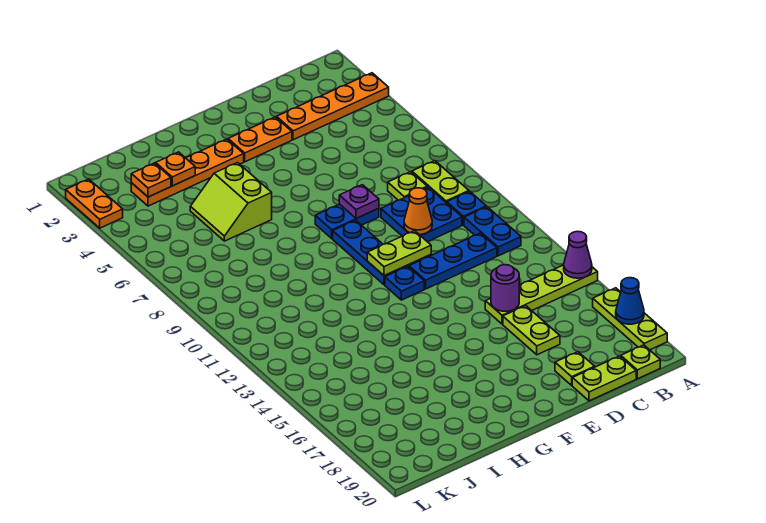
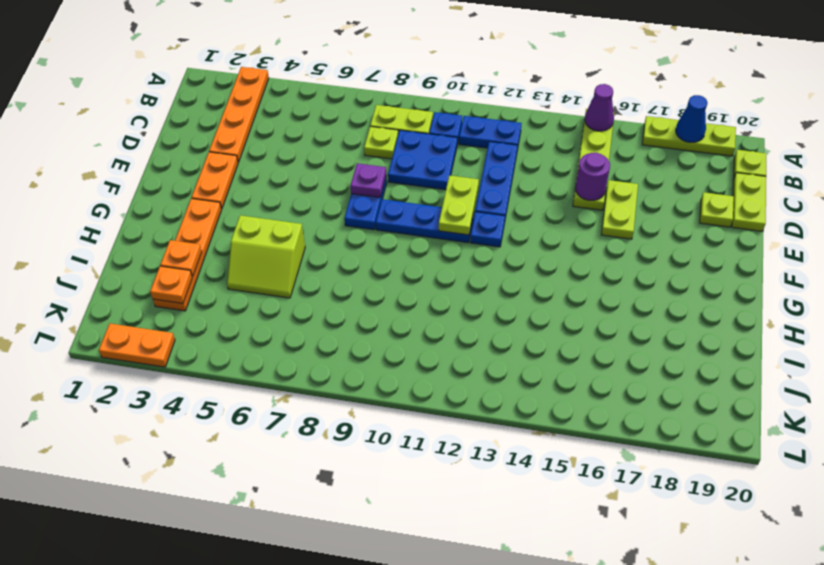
orange cone D10 level 2 -> none
lime plate D16:D17 level 1 -> lime plate D16:E16 level 1

